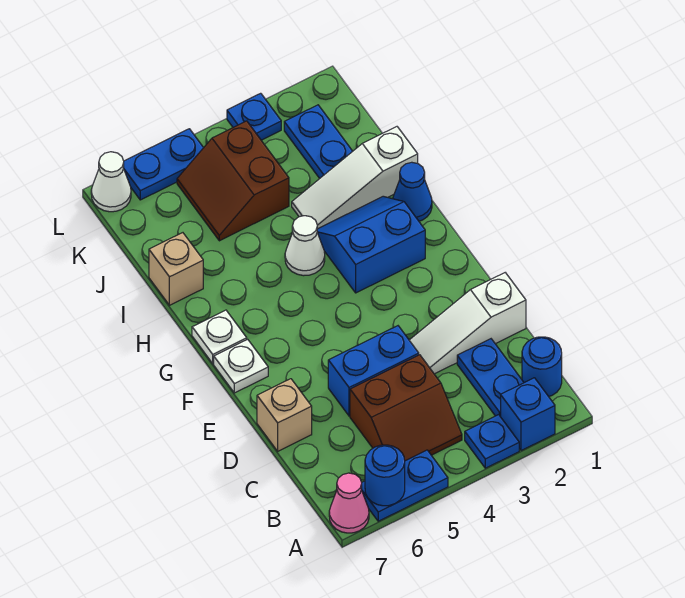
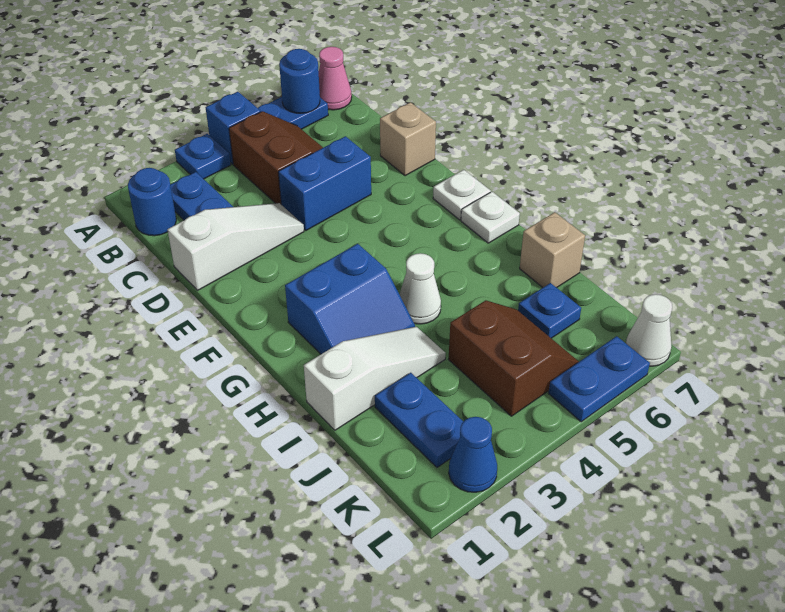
blue brick A2 level 1 -> blue brick A4 level 1
brown slope B4:C5 level 1 top C -> brown slope B4:C5 level 1 top 4
blue cone H1 level 1 -> blue cone L2 level 1
blue plate L3 level 1 -> blue plate J6 level 1

